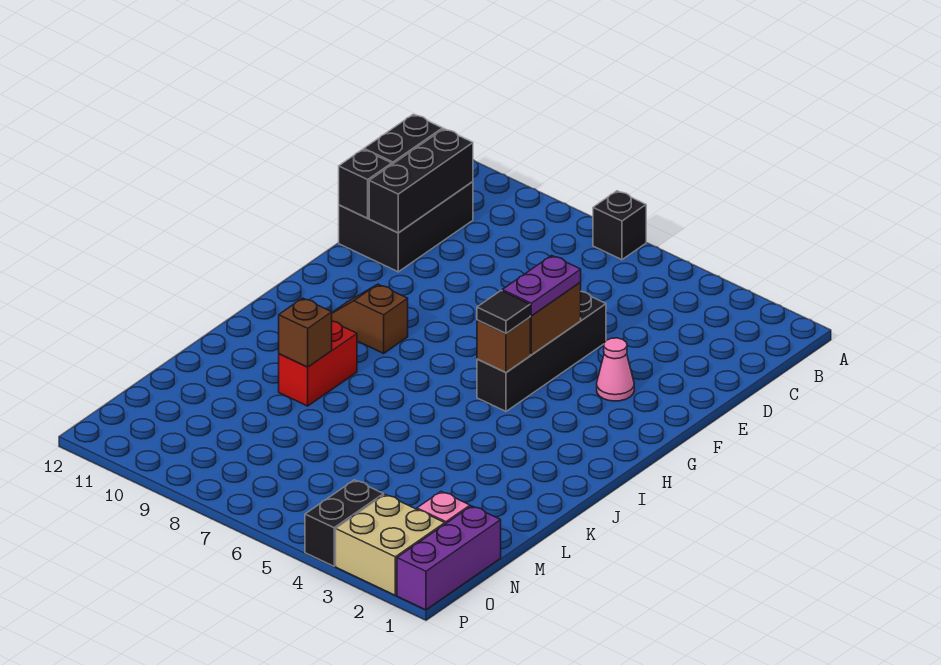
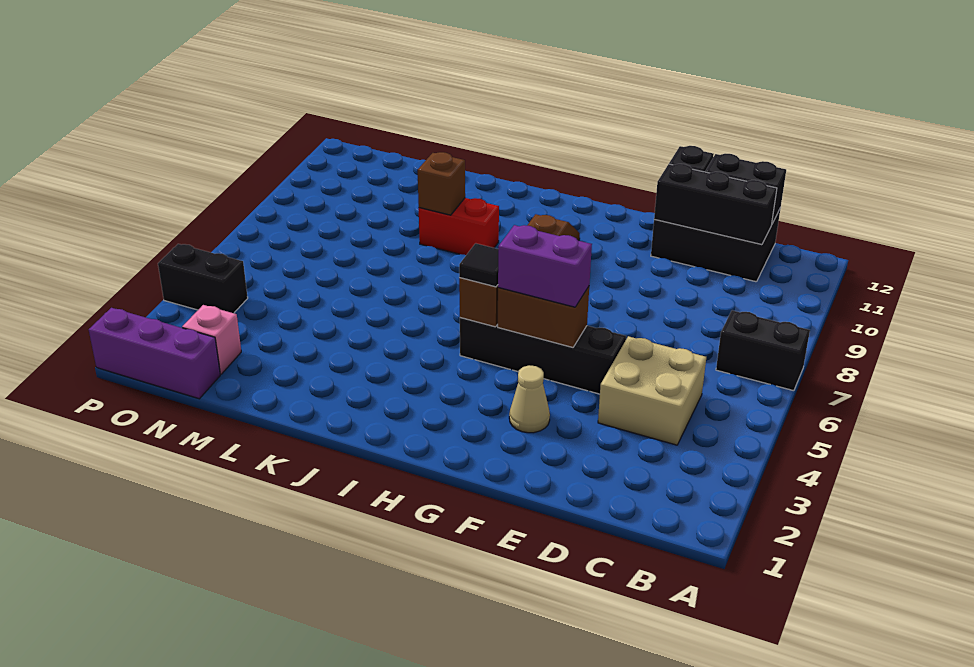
black brick A7 level 1 -> black brick A7:B7 level 1
pink cone F3 level 1 -> tan cone F3 level 1
purple plate F5:G5 level 3 -> purple brick F5:G5 level 3
tan brick O2:P3 level 1 -> tan brick C4:D5 level 1

